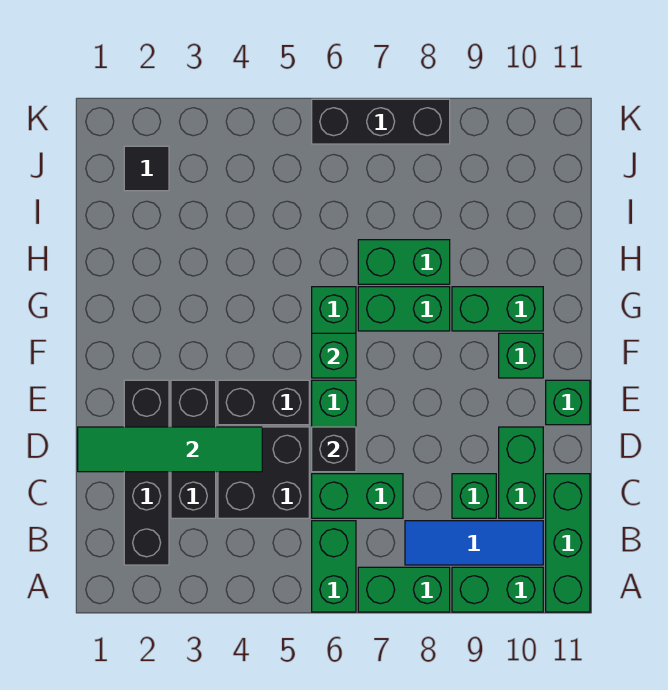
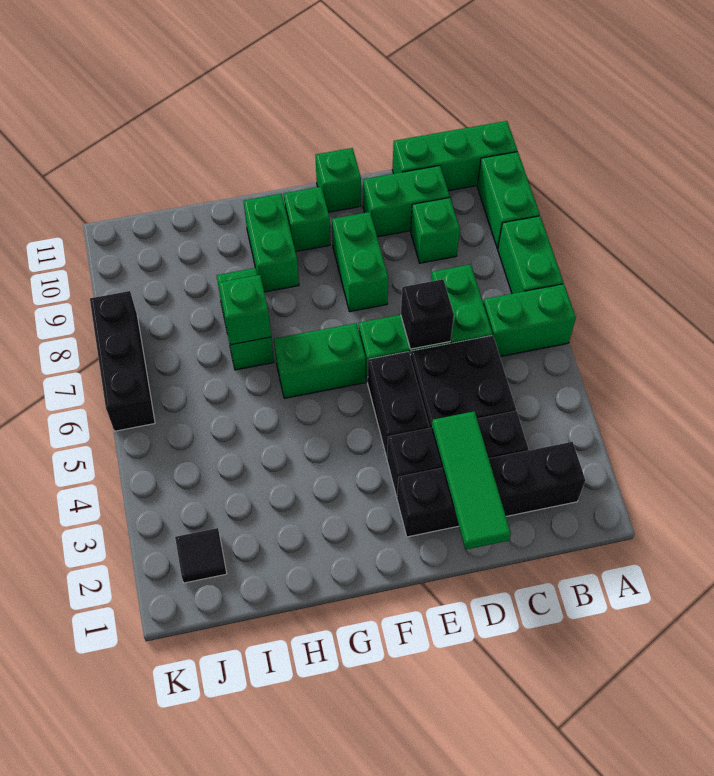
blue tile B8:B10 level 1 -> none
green tile D1:D4 level 2 -> green tile D1:D3 level 2
green brick F6 level 2 -> green brick H7 level 2
green brick G7:G8 level 1 -> green brick E8:E9 level 1

